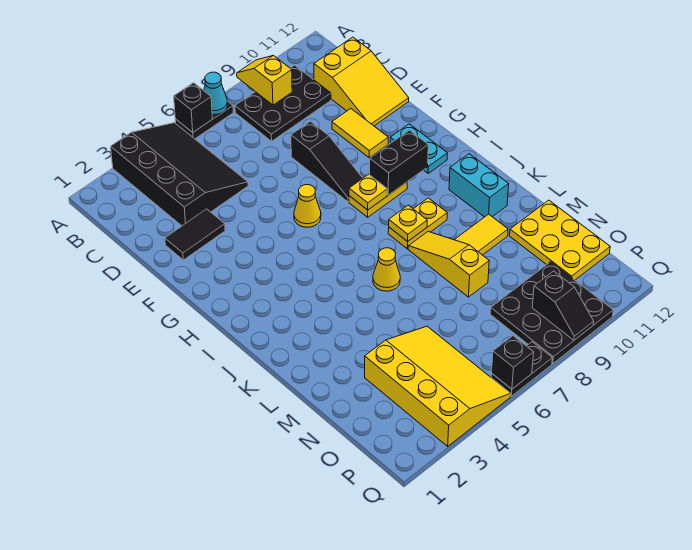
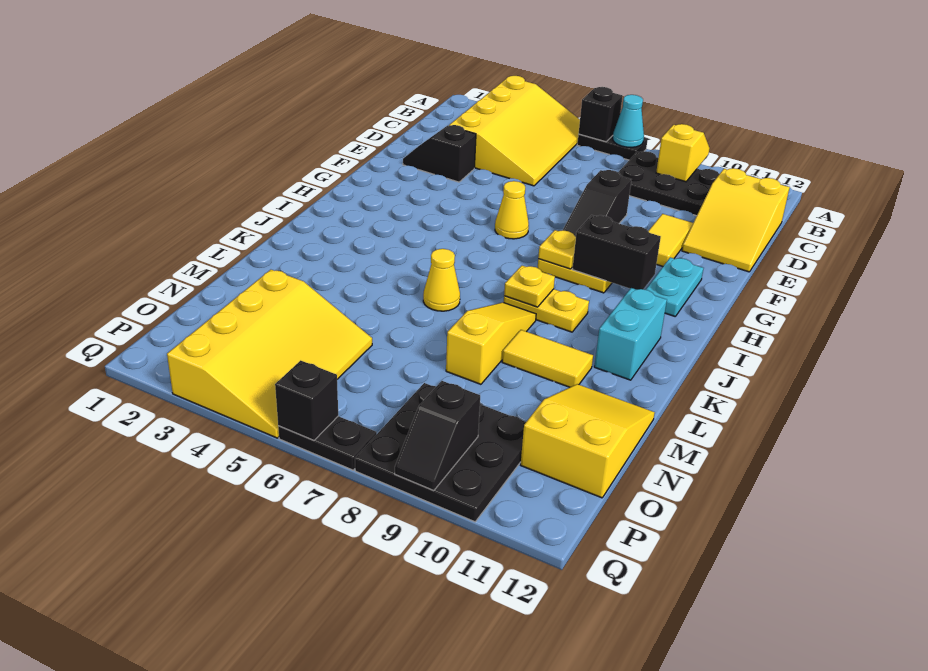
black slope A3:D5 level 1 top 3 -> yellow slope A3:D5 level 1 top 3
black tile E2:E3 level 1 -> black slope E2:E3 level 1 top 3
yellow plate M11:O12 level 1 -> yellow slope M11:O12 level 1 top O

